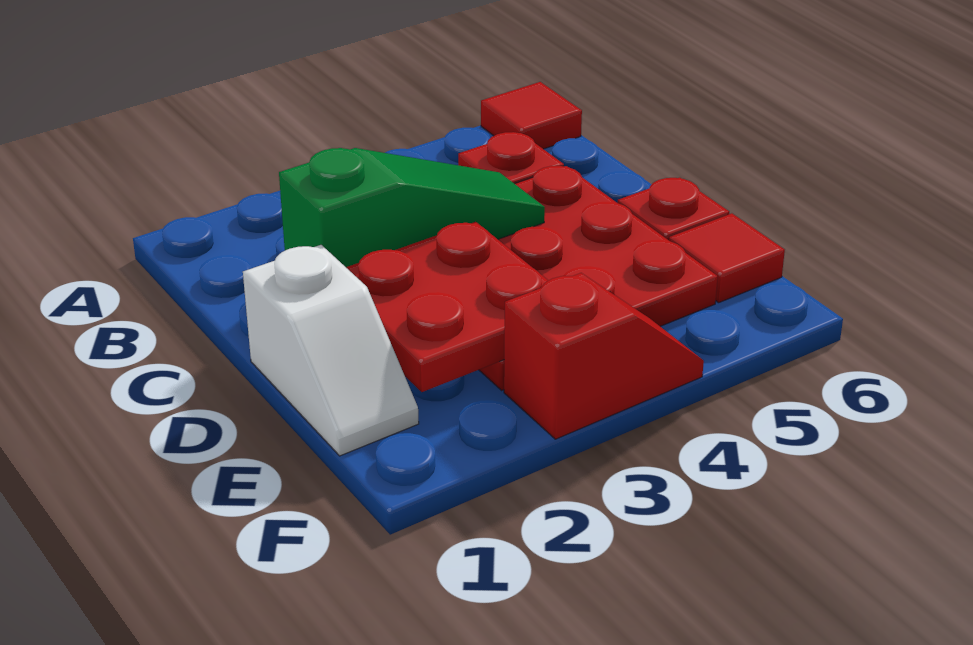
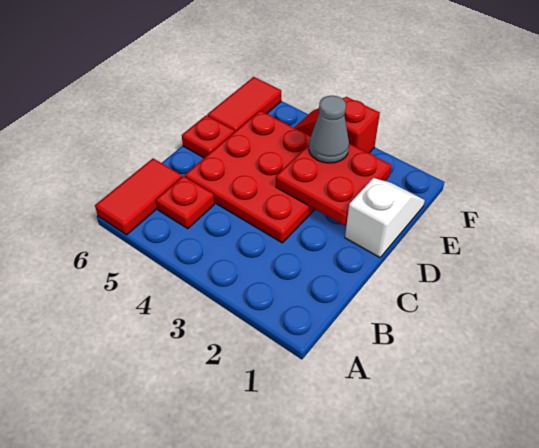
red tile A6 level 1 -> red tile A6:B6 level 1
green slope C2:C4 level 2 top 2 -> none
none -> grey cone E3 level 3
red tile E6 level 1 -> red tile E6:F6 level 1

